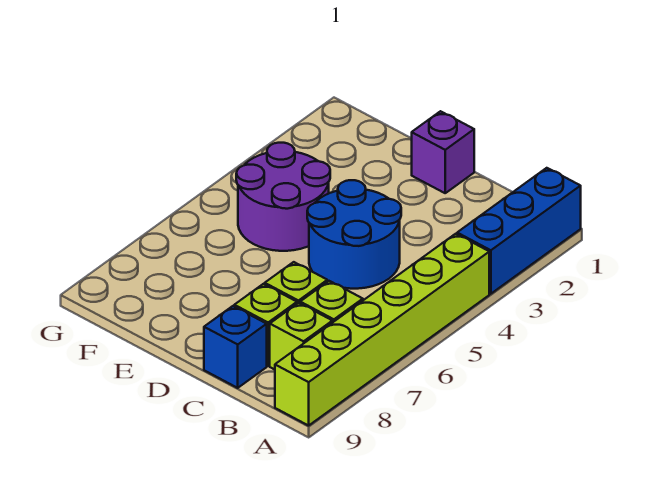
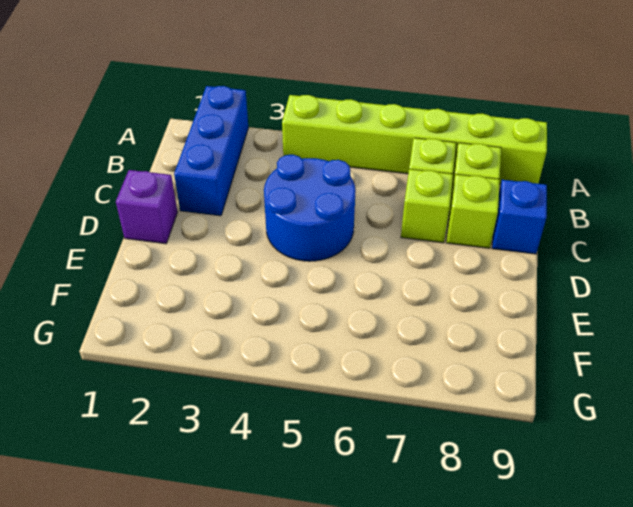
blue brick A1:A3 level 1 -> blue brick A2:C2 level 1
purple round brick E4:F5 level 1 -> none

